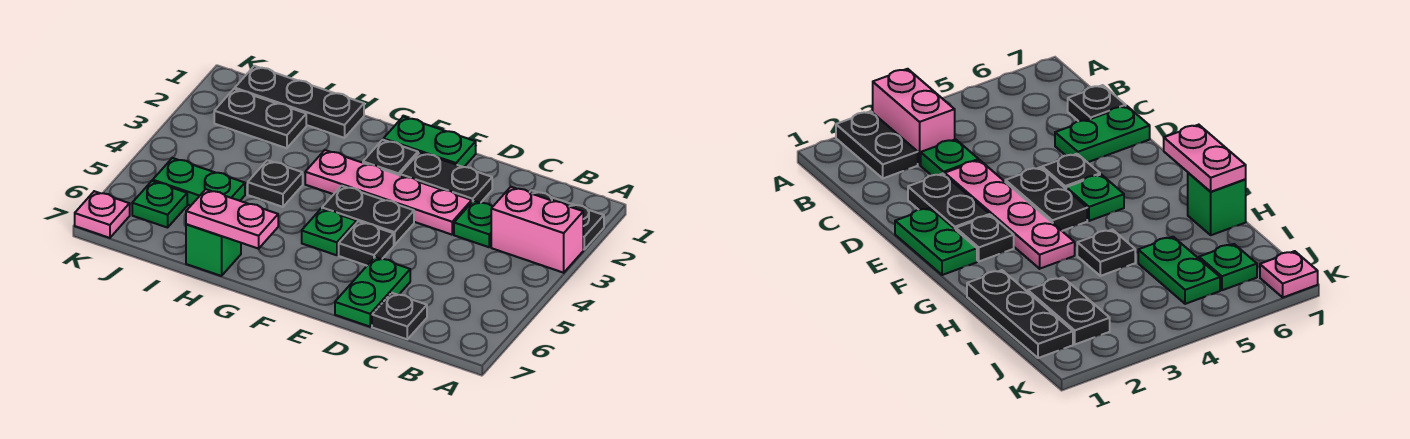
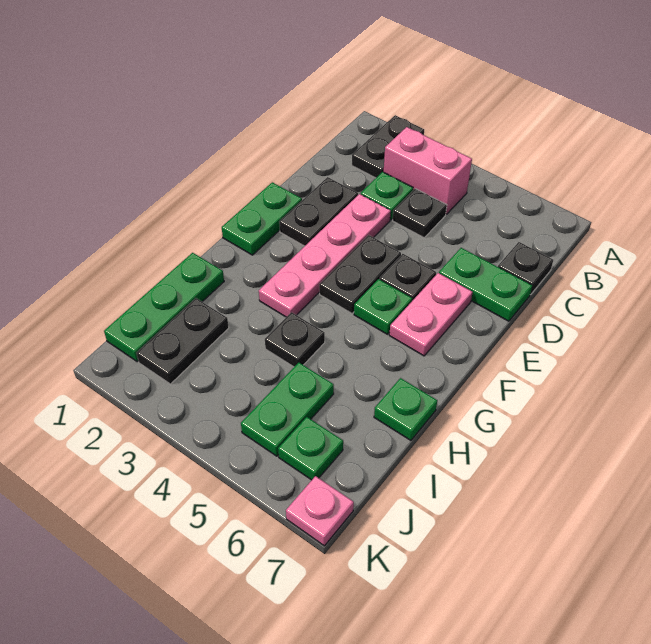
pink brick A3:B3 level 1 -> pink brick B3:B4 level 1
black plate F2 level 1 -> black plate C4 level 1
pink plate G7:H7 level 2 -> pink plate E6:F6 level 1
black plate H1:J1 level 1 -> green plate H1:J1 level 1
green brick H7 level 1 -> green plate H7 level 1

